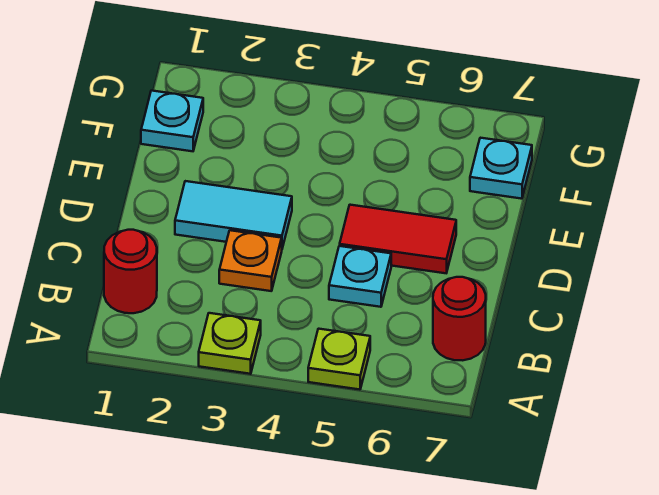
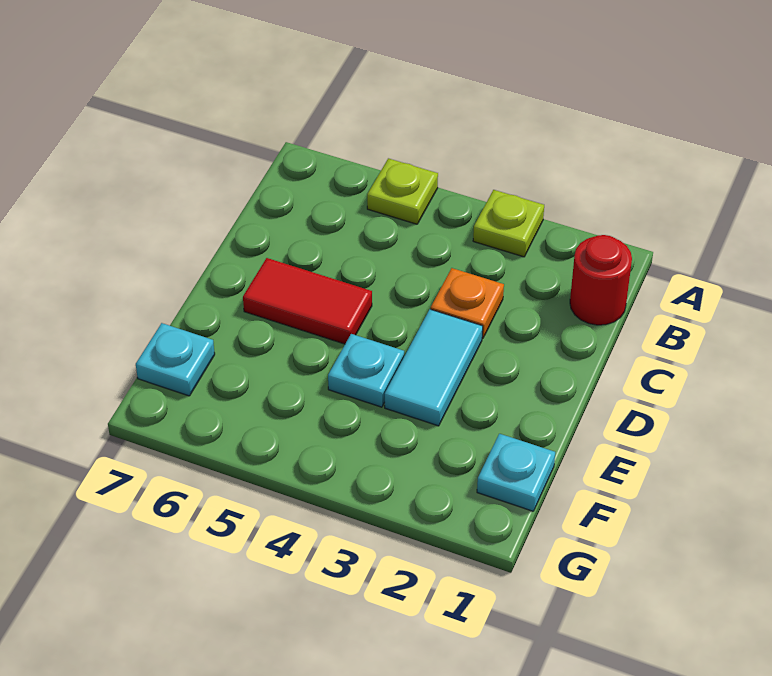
red round brick B7 level 1 -> none
cyan plate C5 level 1 -> cyan plate E4 level 1
cyan tile D2:D3 level 1 -> cyan tile D3:E3 level 1

